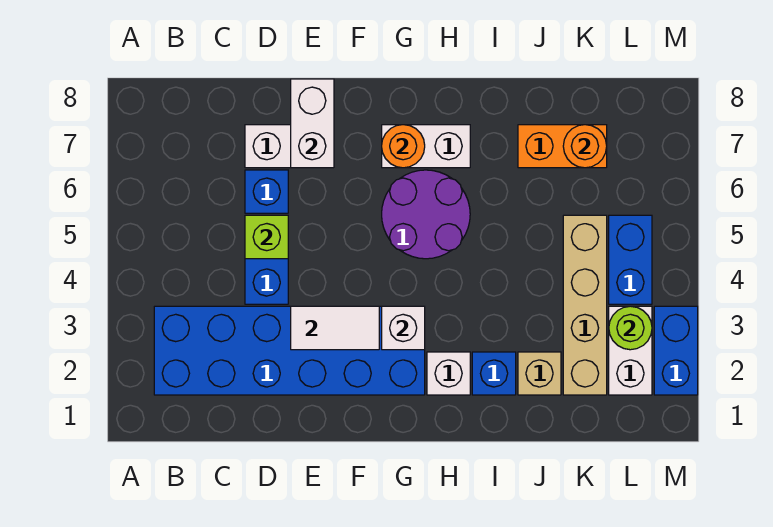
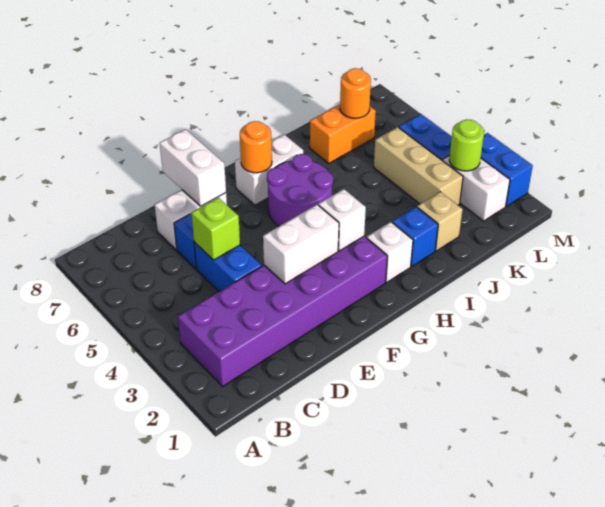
blue brick B2:G3 level 1 -> purple brick B2:G3 level 1
white tile E3:F3 level 2 -> white brick E3:F3 level 2
tan brick K2:K5 level 1 -> tan brick K3:K5 level 1

